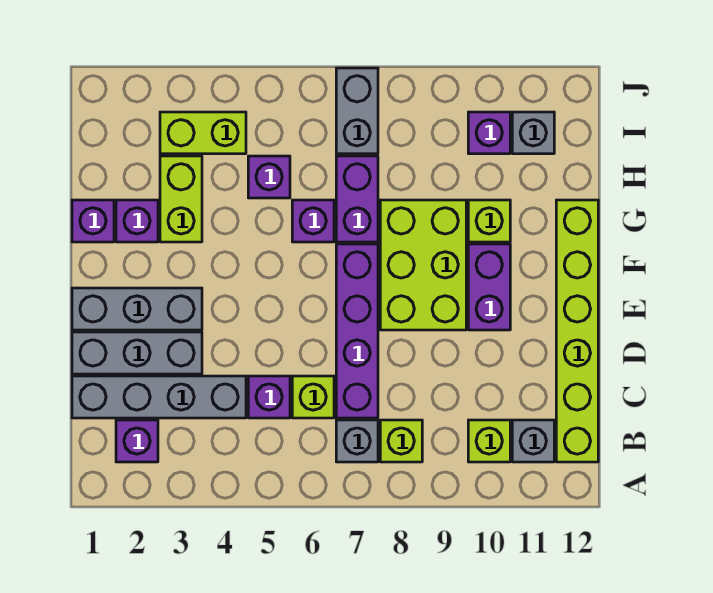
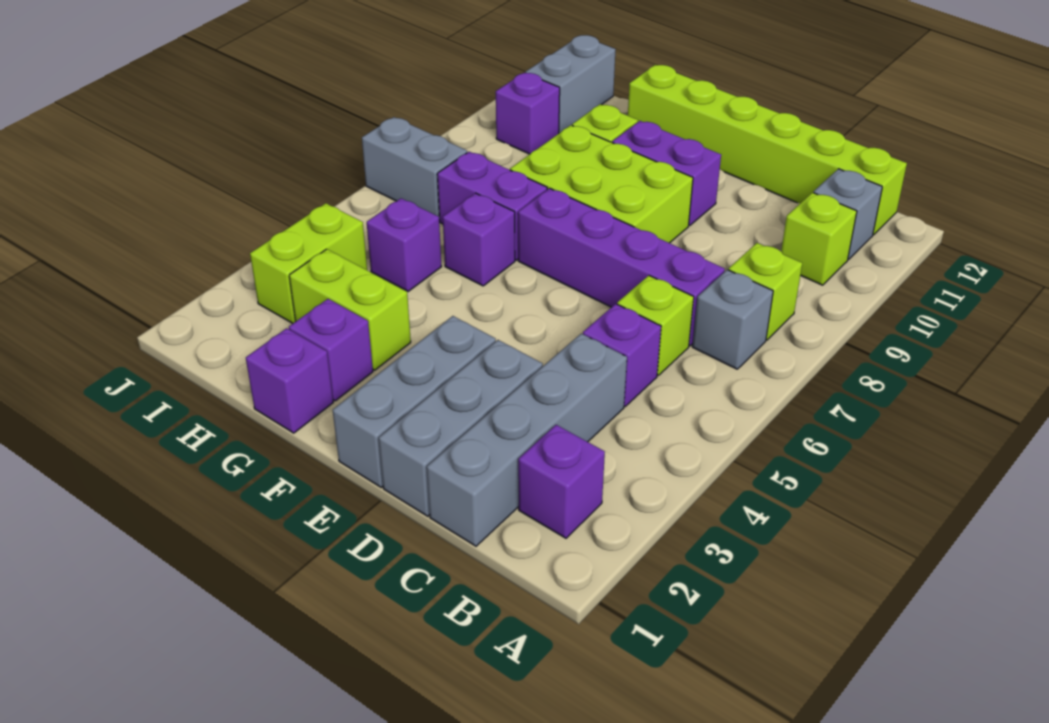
grey brick I11 level 1 -> grey brick I11:I12 level 1

